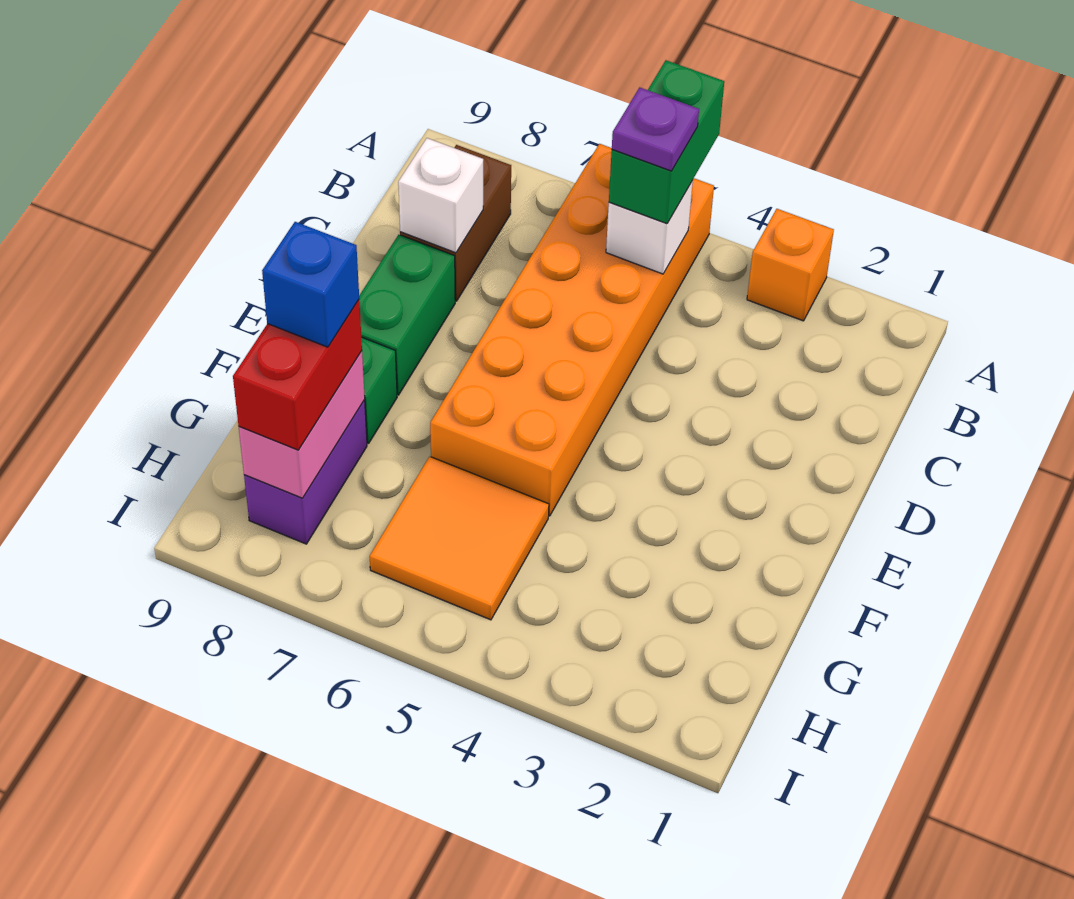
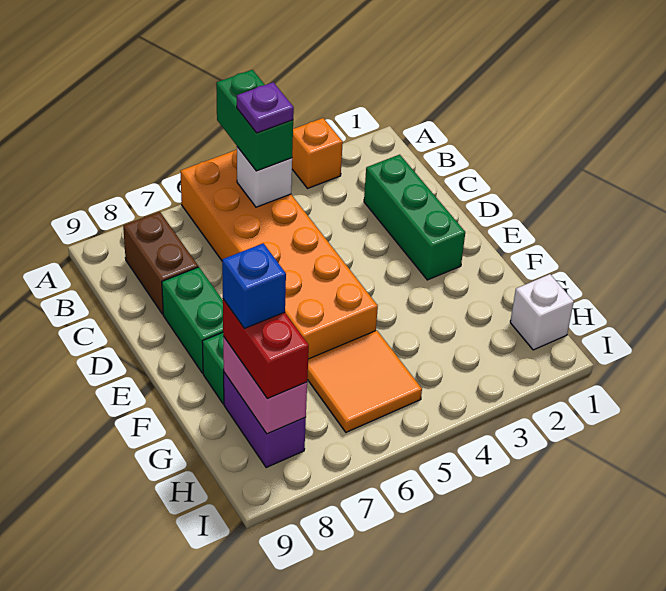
none -> green brick C2:E2 level 1
white brick C8 level 2 -> white brick H1 level 1

